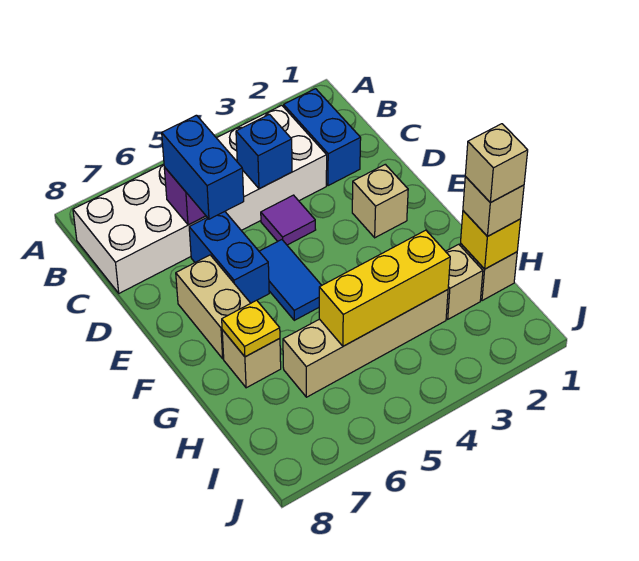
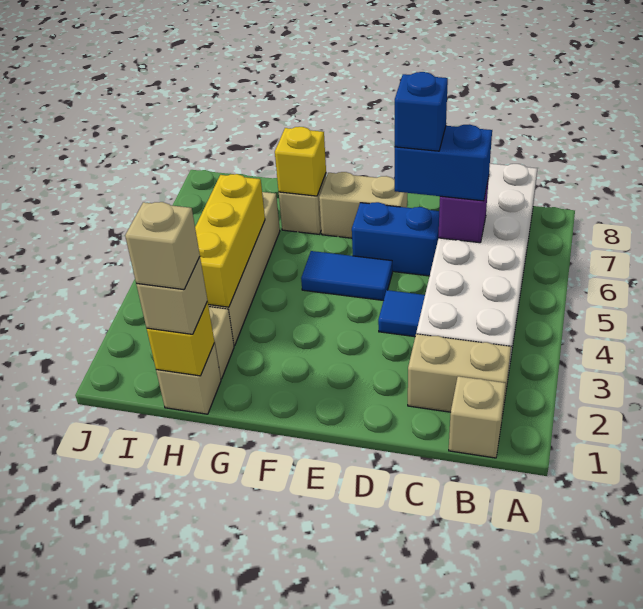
blue brick B2:C2 level 1 -> tan brick B2:C2 level 1
blue brick C4 level 2 -> blue brick D6 level 4
purple tile D4 level 1 -> blue tile D4 level 1
tan brick E2 level 1 -> tan brick B1 level 1
yellow plate G7 level 2 -> yellow brick G7 level 2

